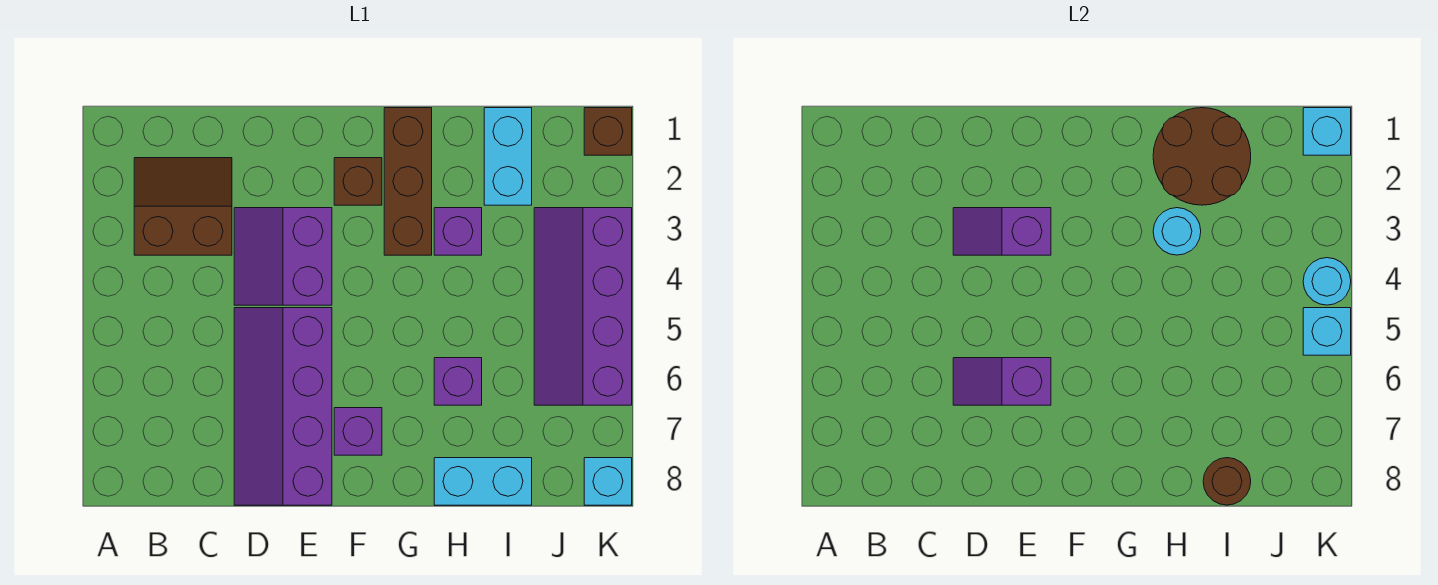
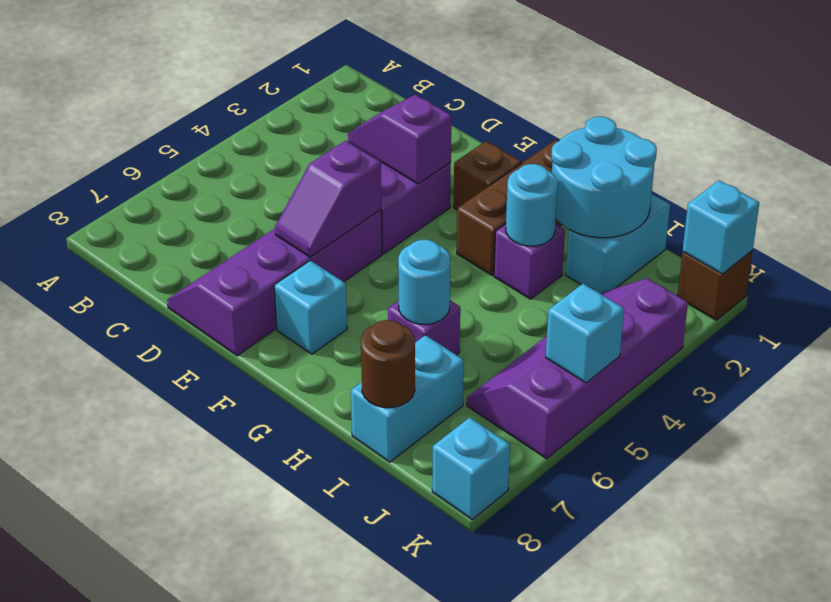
brown slope B2:C3 level 1 top 3 -> none
purple slope D6:E6 level 2 top E -> purple slope E5:E6 level 2 top 5
purple brick F7 level 1 -> cyan brick F7 level 1
brown round brick H1:I2 level 2 -> cyan round brick H1:I2 level 2
cyan brick H8:I8 level 1 -> cyan brick I7:I8 level 1
cyan round brick K4 level 2 -> cyan round brick H6 level 2

